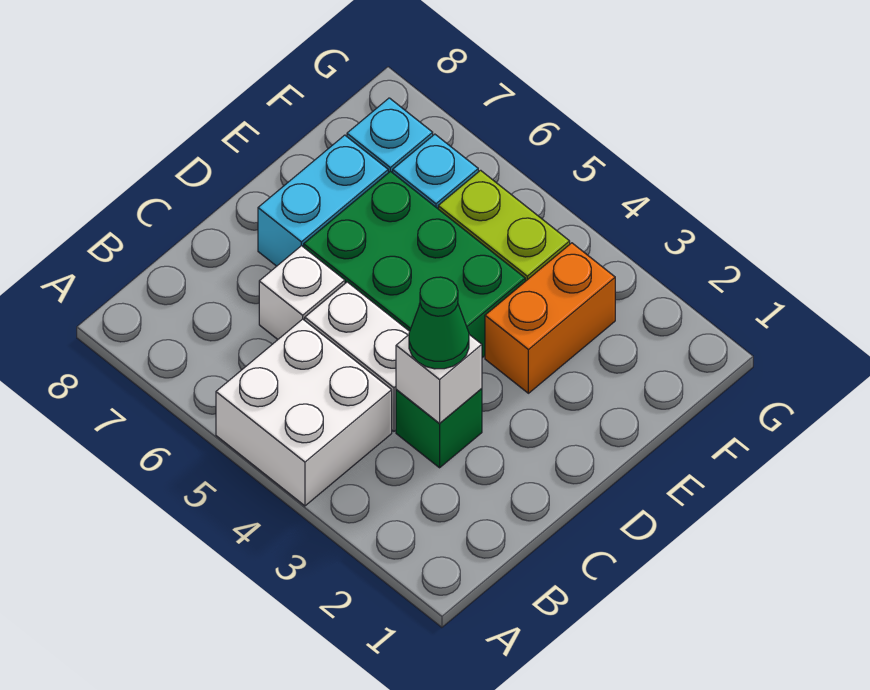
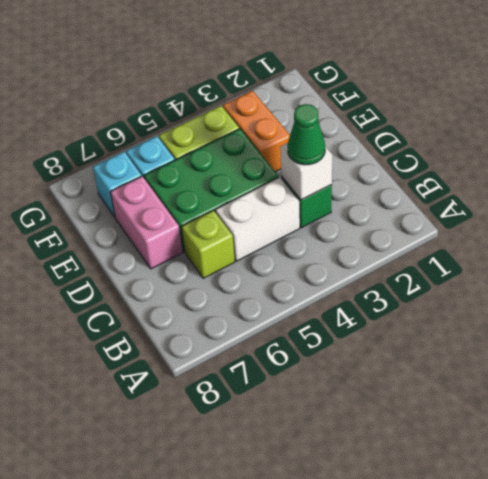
white brick A4:B5 level 1 -> none
white brick C6 level 1 -> lime brick C6 level 1
cyan brick D7:E7 level 1 -> pink brick D7:E7 level 1

